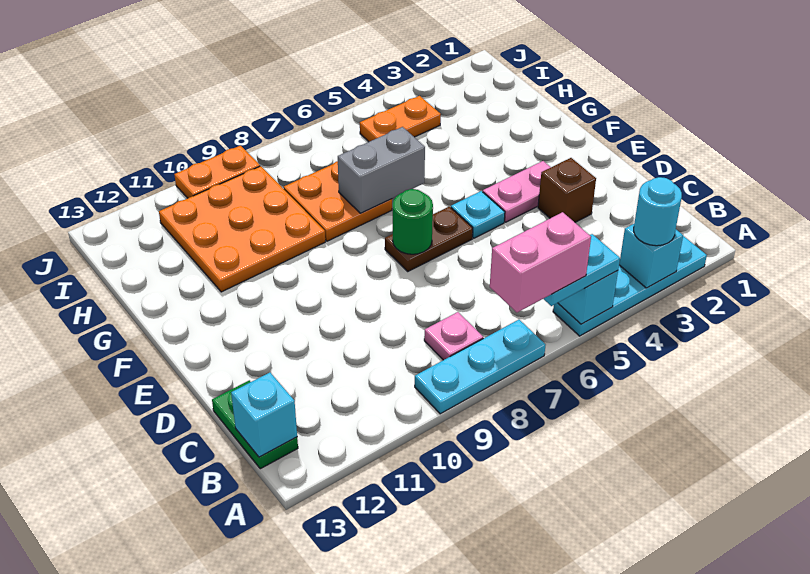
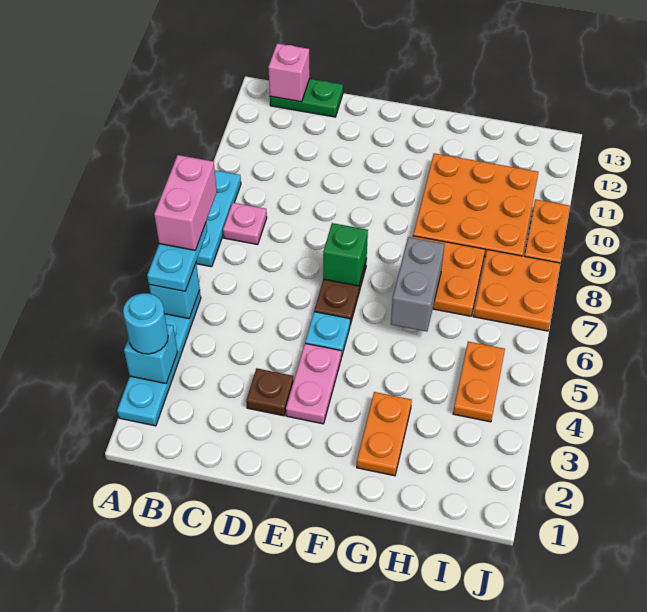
cyan brick B13 level 2 -> pink brick B13 level 2
brown brick D3 level 1 -> brown plate D3 level 1
green round brick E7 level 2 -> green brick E7 level 2
none -> orange plate G2:G3 level 1
none -> orange plate I7:J8 level 1

